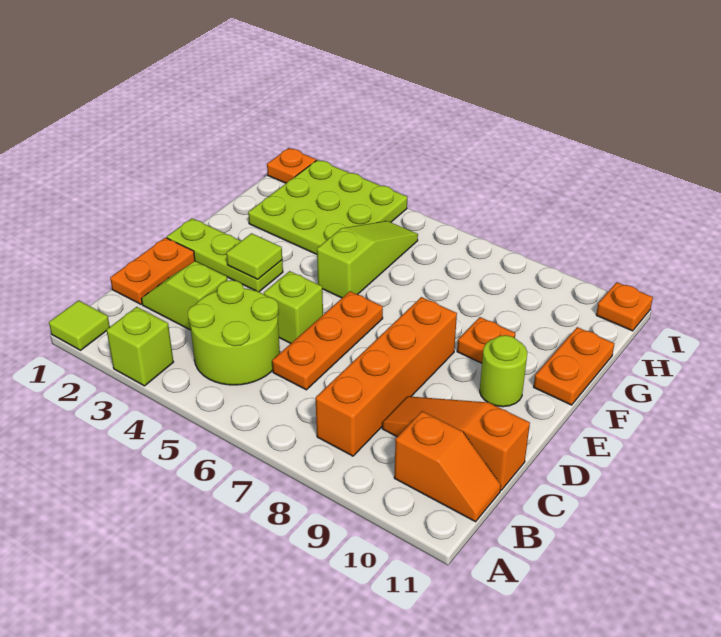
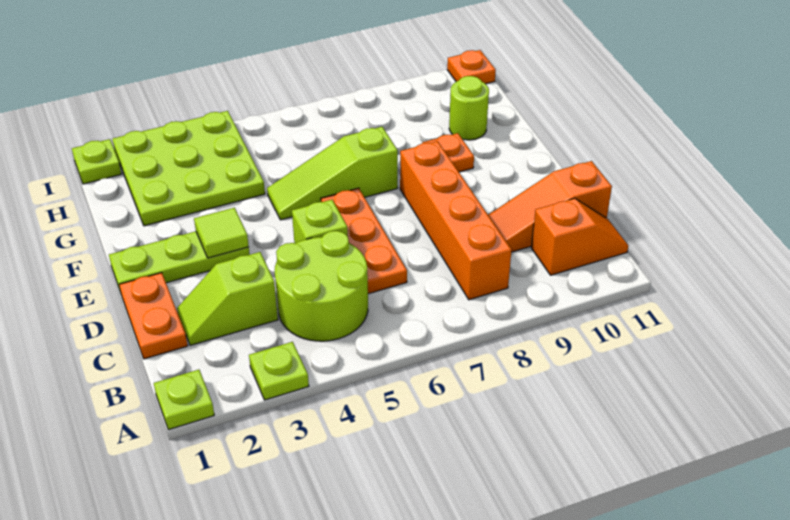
lime tile A1 level 1 -> lime plate A1 level 1
lime brick A3 level 1 -> lime plate A3 level 1
lime round brick E10 level 1 -> lime round brick G10 level 1
lime slope F5:H5 level 1 top F -> lime slope F5:F7 level 1 top 7
orange plate F11:G11 level 1 -> none
orange plate I1 level 1 -> lime plate I1 level 1

